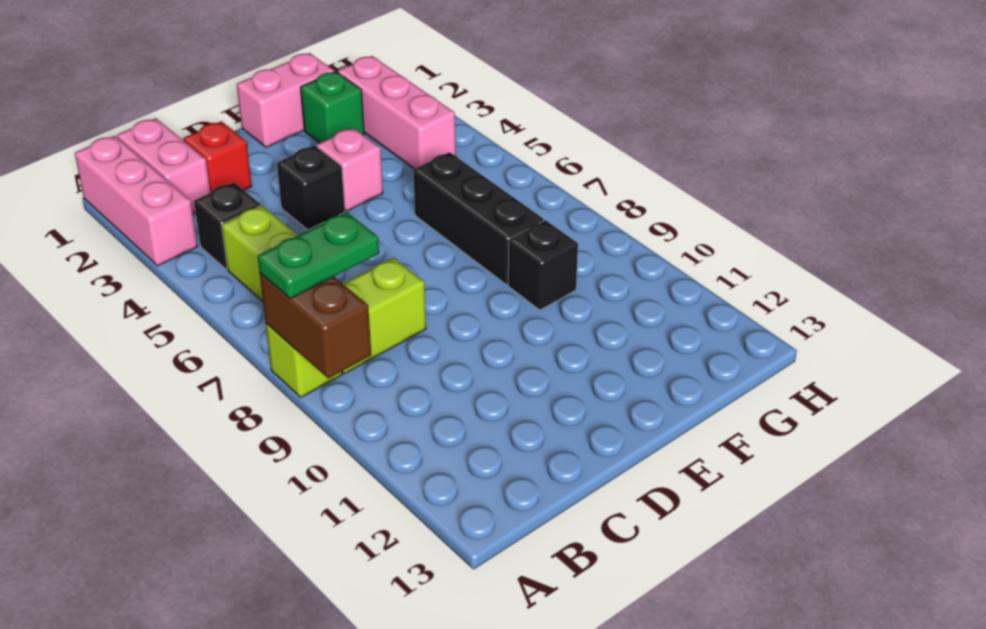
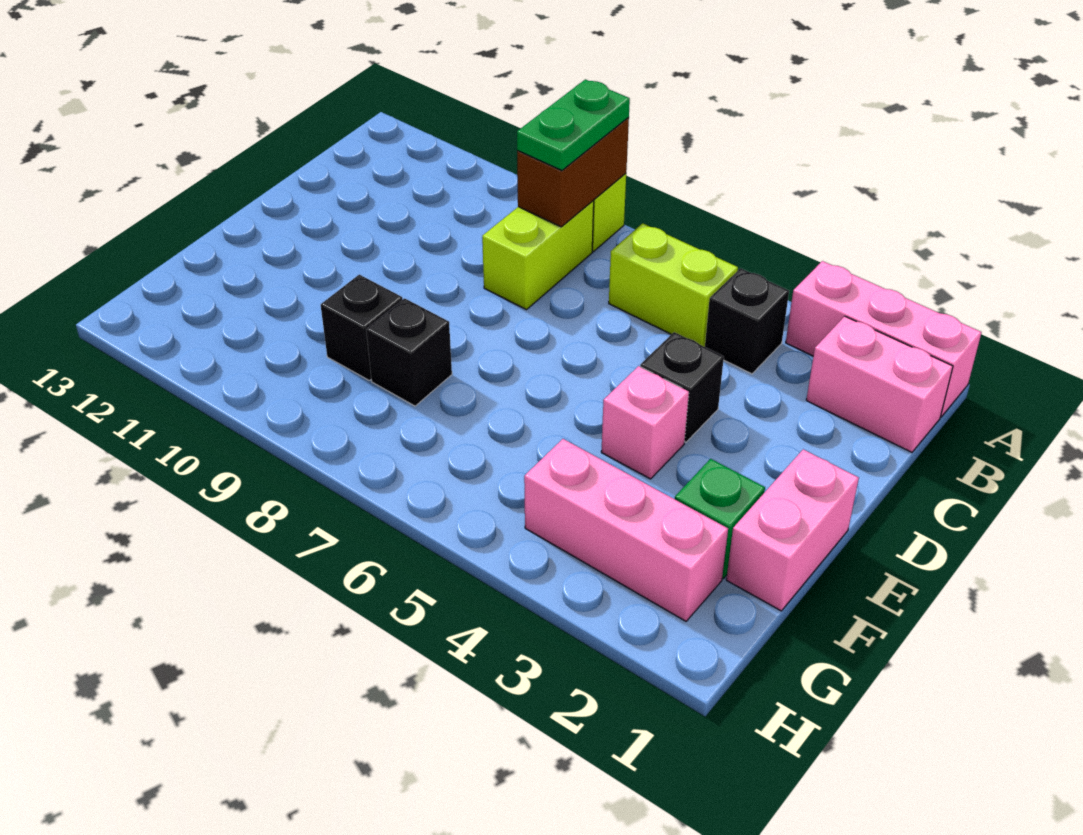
brown brick A8:A9 level 2 -> brown brick A8:B8 level 2
red brick C2 level 1 -> none
black brick F6:F8 level 1 -> black brick F8 level 1

